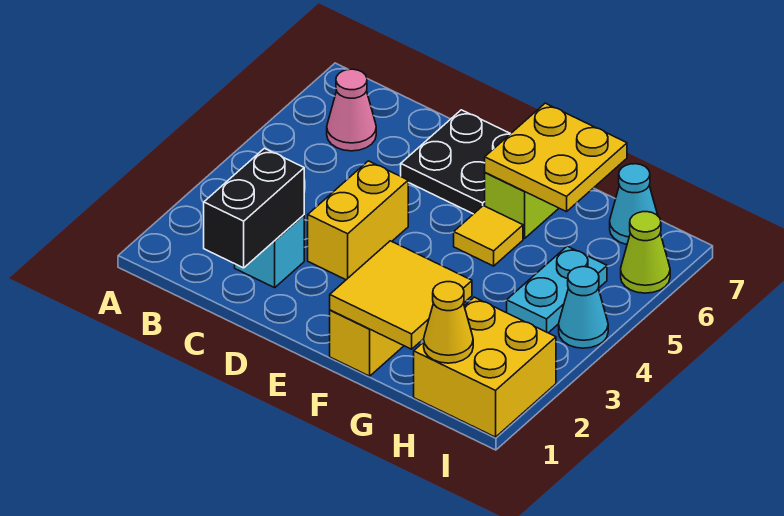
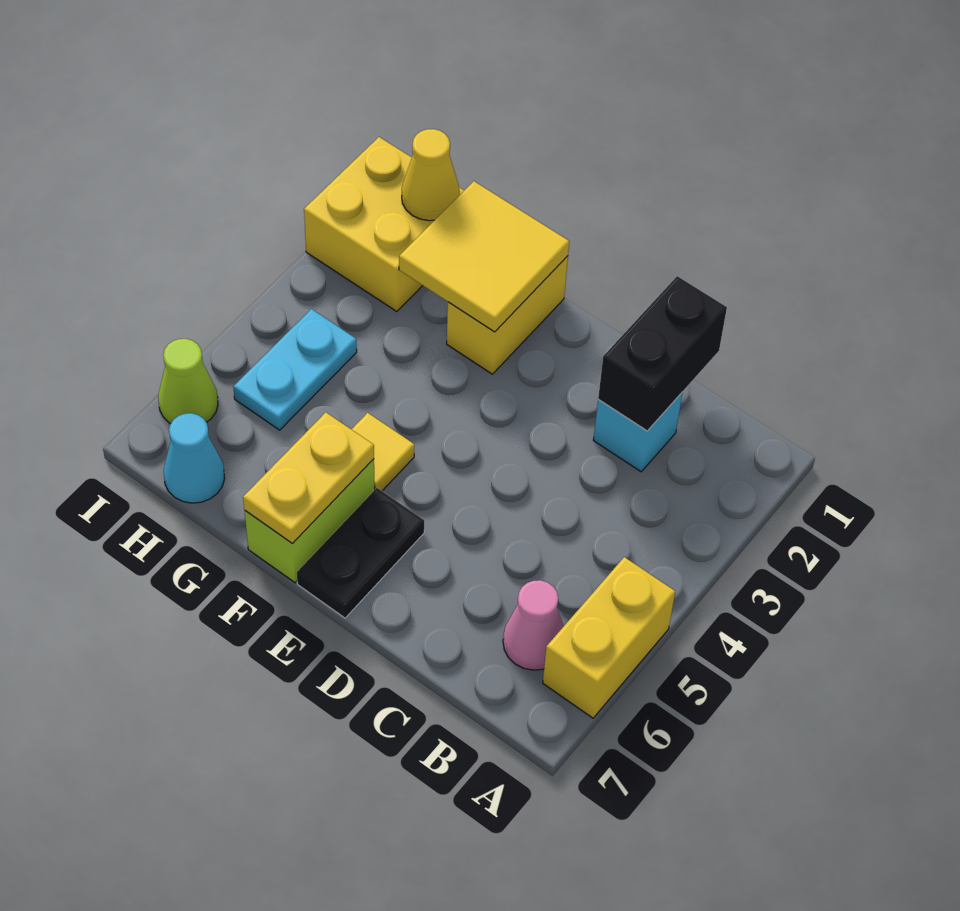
yellow brick D3:D4 level 1 -> yellow brick A5:A6 level 1
black plate D6:E7 level 1 -> black plate E6:E7 level 1
yellow plate F6:G7 level 2 -> yellow plate F6:F7 level 2
cyan cone I4 level 1 -> none

